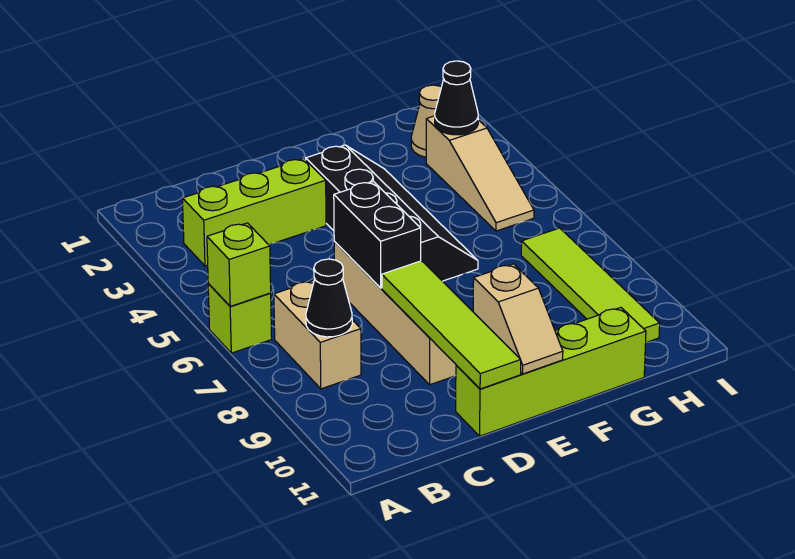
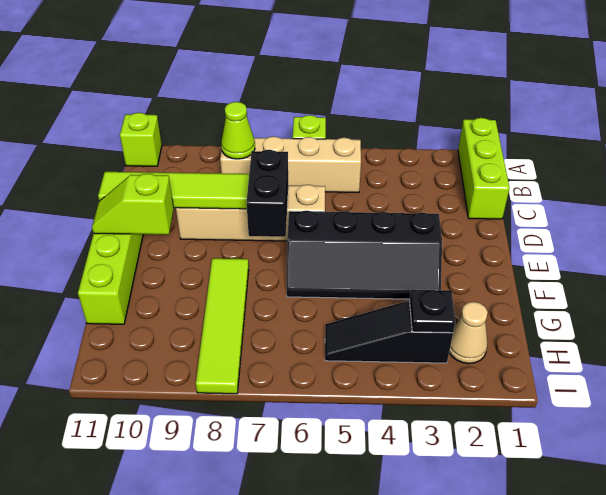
lime brick A6 level 2 -> lime brick A11 level 1
lime brick B3:D3 level 1 -> lime brick A1:C1 level 1
tan brick B7:B8 level 1 -> tan brick B5:B8 level 1
black cone B8 level 2 -> lime cone B8 level 2
black brick D6:D7 level 2 -> black brick D7:E7 level 2
tan slope E10:E11 level 2 top 10 -> lime slope E10:E11 level 2 top 10
tan slope H3:H5 level 1 top 3 -> black slope H3:H5 level 1 top 3
black cone H3 level 2 -> black plate H3 level 2
lime tile H7:H10 level 1 -> lime tile F8:I8 level 1

